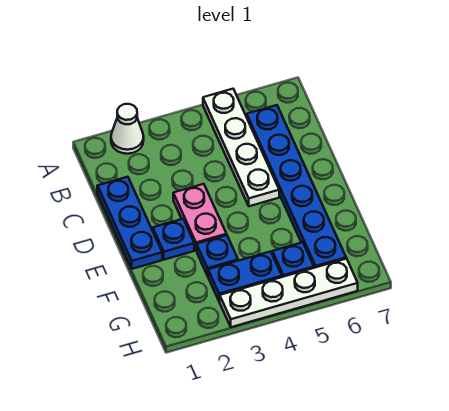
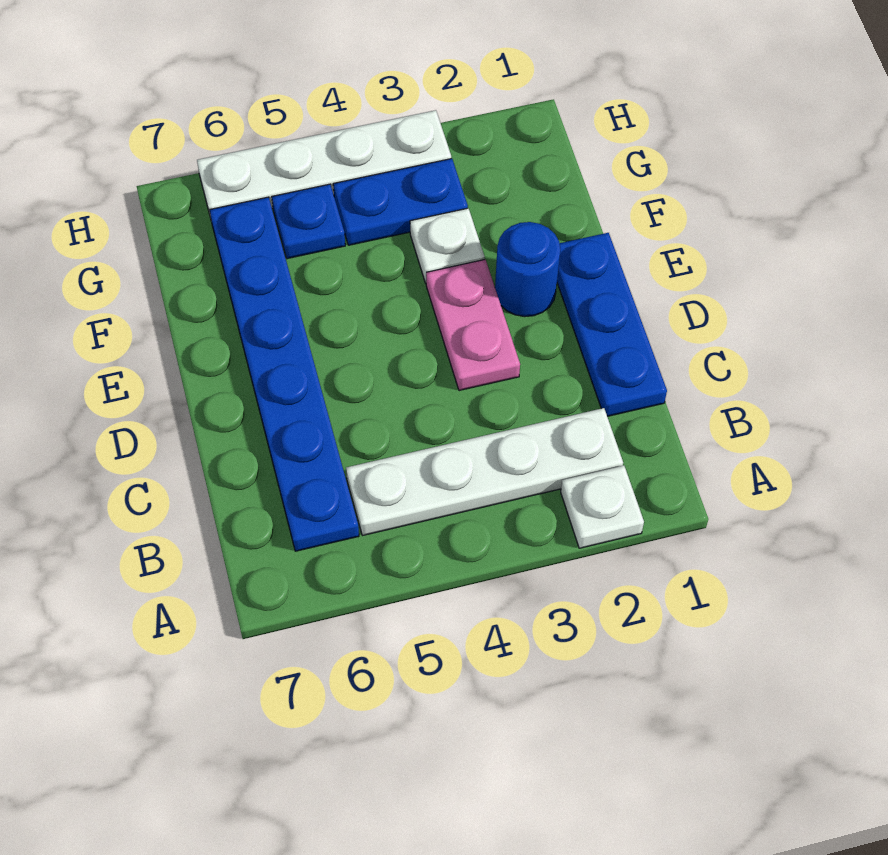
white cone A2 level 1 -> white plate A2 level 1
white plate A5:D5 level 1 -> white plate B2:B5 level 1
blue plate E2 level 1 -> blue round brick E2 level 1
blue plate F3 level 1 -> white plate F3 level 1

